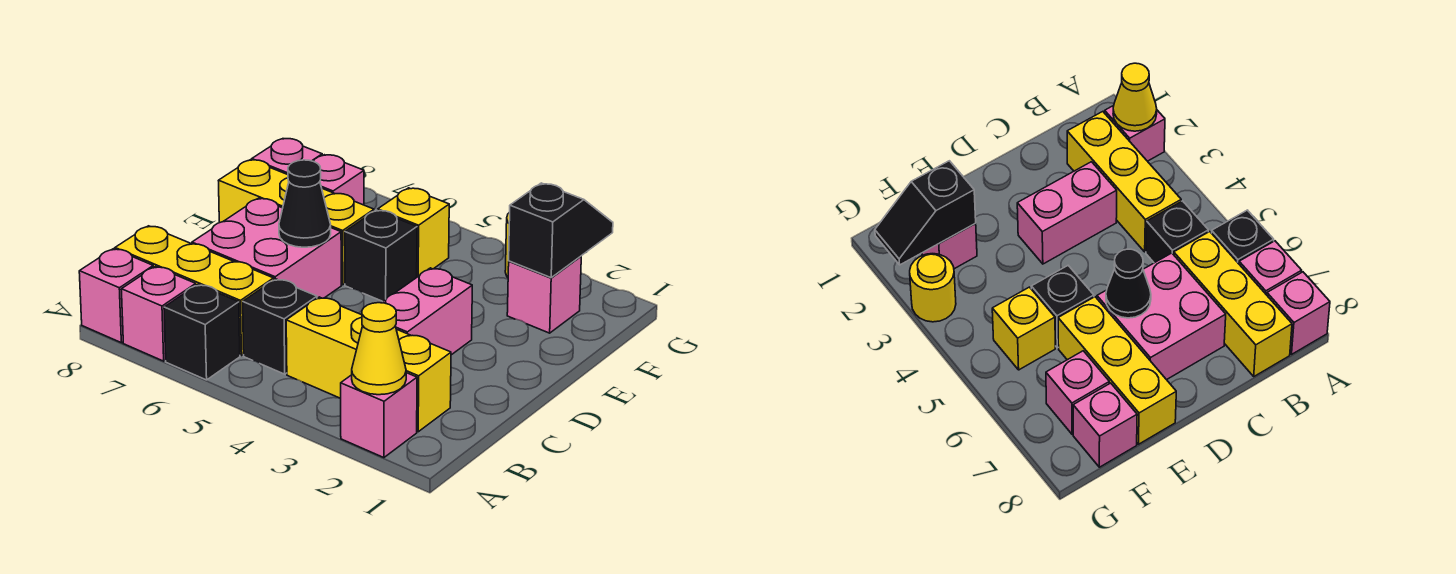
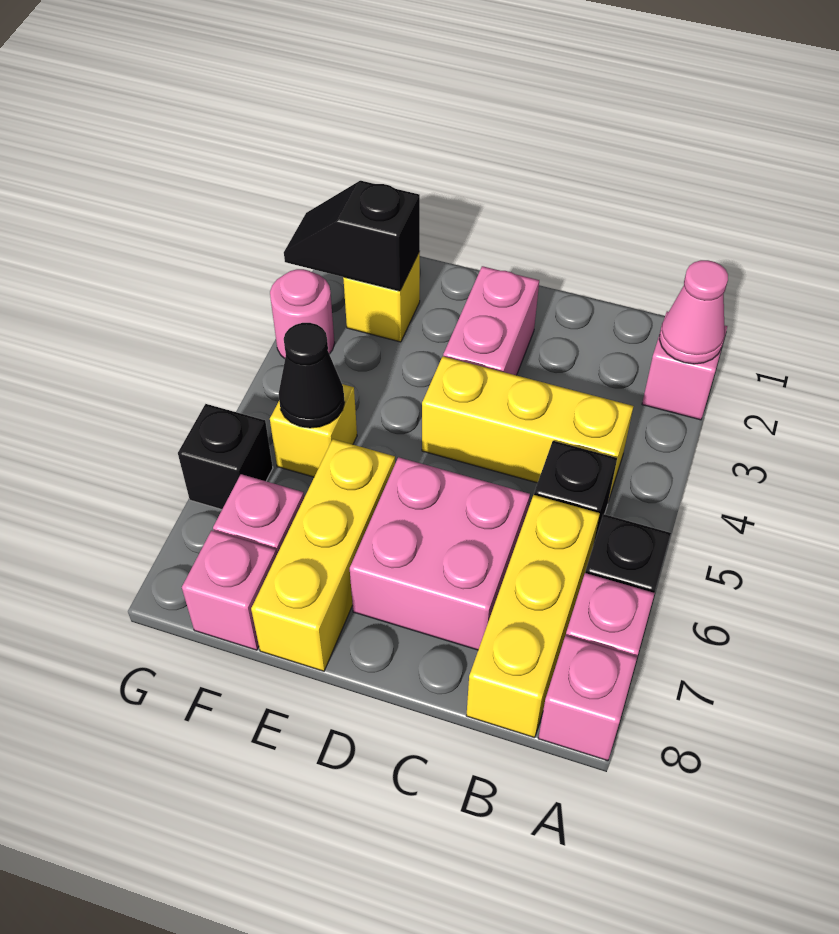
yellow cone A2 level 2 -> pink cone A2 level 2
yellow brick B2:B4 level 1 -> yellow brick B4:D4 level 1
pink brick C3:D3 level 1 -> pink brick D2:D3 level 1
black cone D6 level 2 -> black cone F5 level 2
black brick E5 level 1 -> black brick G6 level 1
pink brick F2 level 1 -> yellow brick F2 level 1
yellow round brick G3 level 1 -> pink round brick G3 level 1

